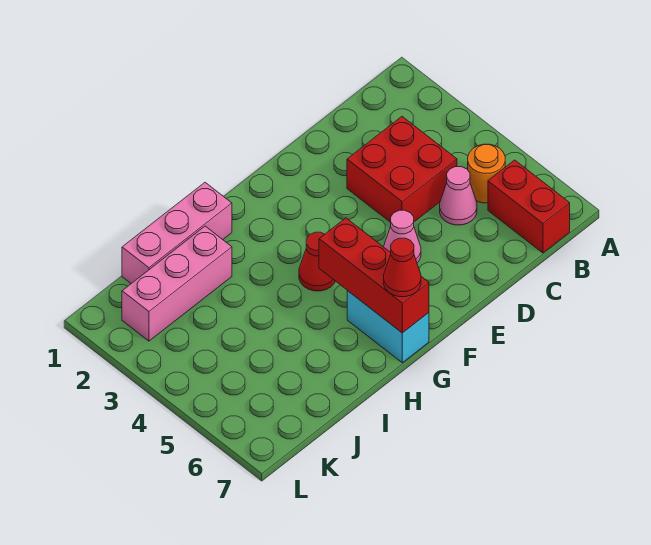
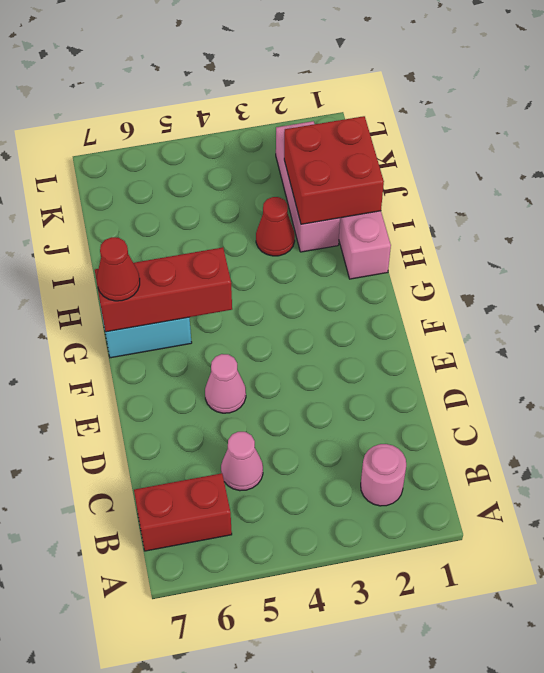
none -> pink round brick B2 level 1
orange round brick B5 level 1 -> none
red brick C3:D4 level 1 -> red brick I1:J2 level 2
red cone G4 level 1 -> red cone I3 level 1

